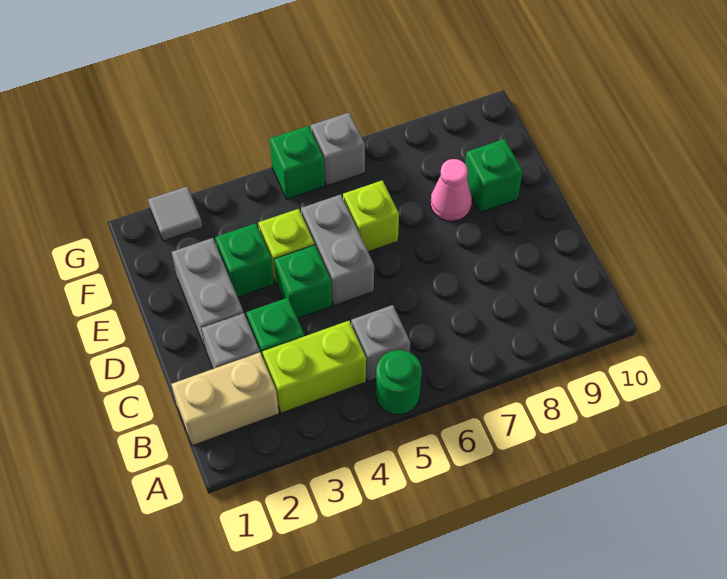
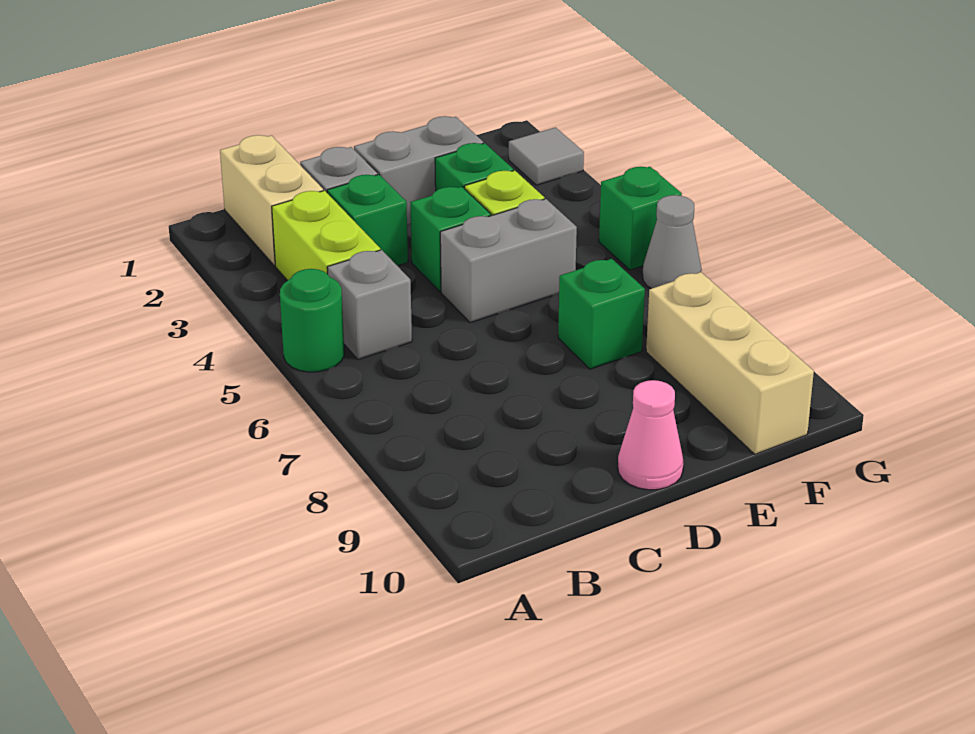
lime brick E6 level 1 -> none
pink cone E8 level 1 -> pink cone D10 level 1
green brick E9 level 1 -> green brick E7 level 1
none -> tan brick F8:F10 level 1
grey brick G6 level 1 -> grey cone G6 level 1

